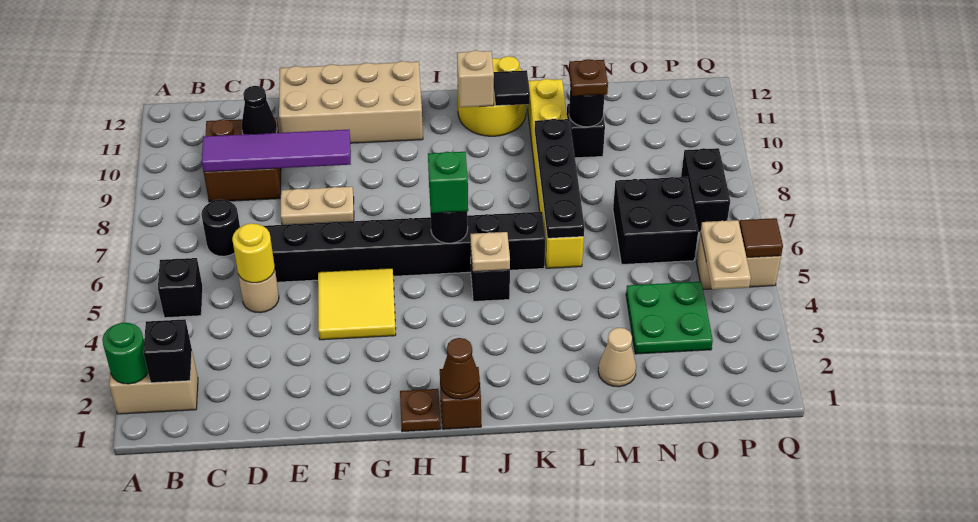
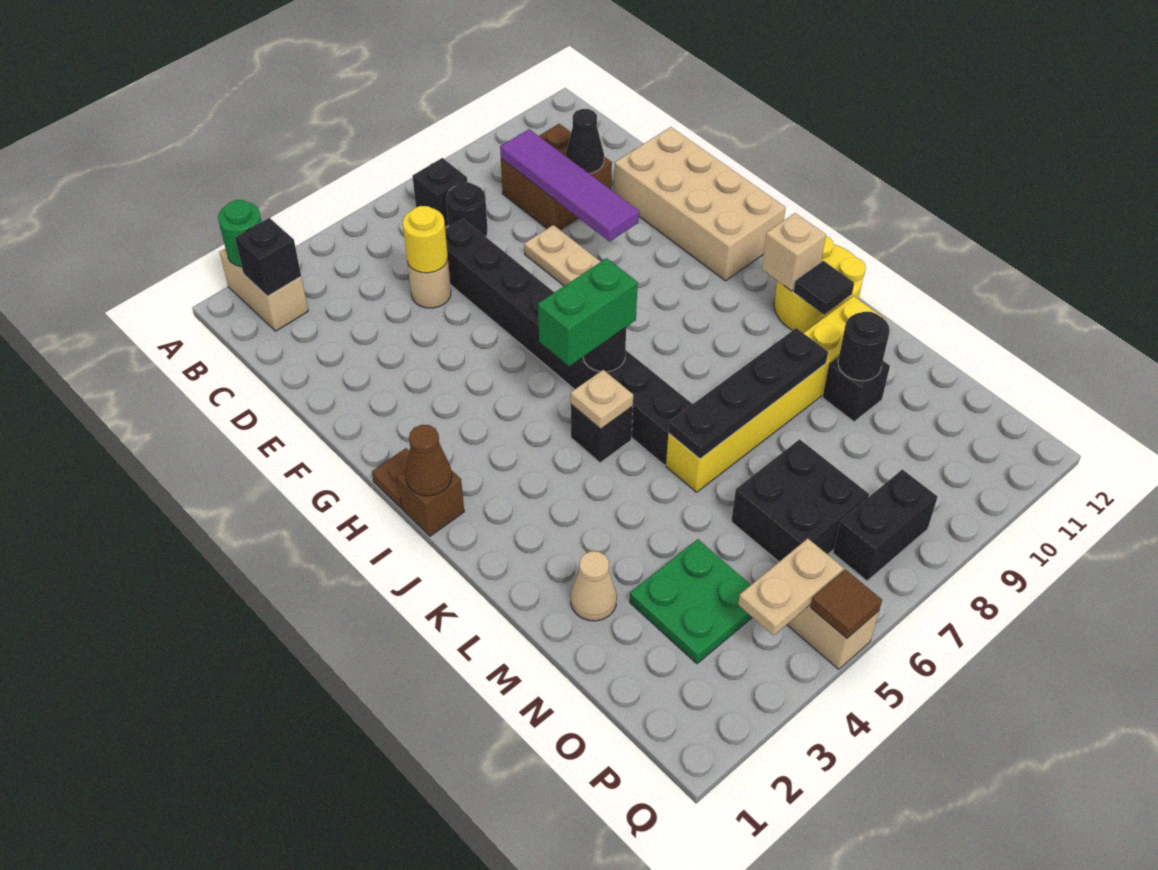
black brick B5 level 1 -> black brick B7 level 1
yellow tile F4:G5 level 1 -> none
green brick I6 level 3 -> green brick I5:I6 level 3
brown plate M10 level 3 -> none

